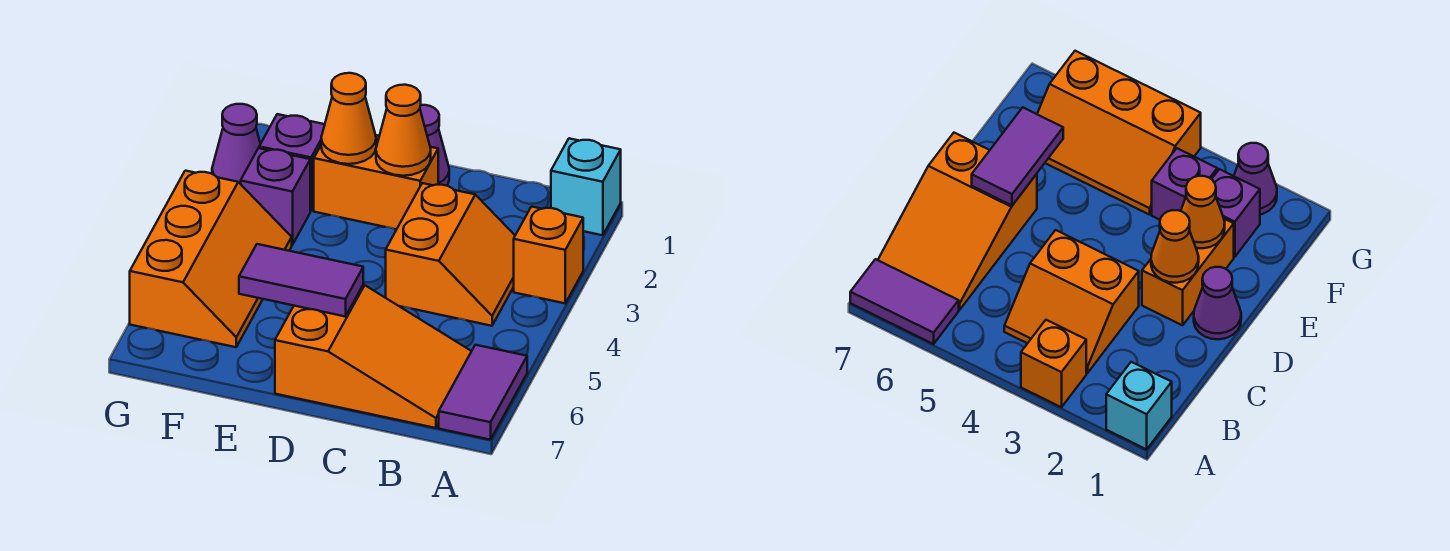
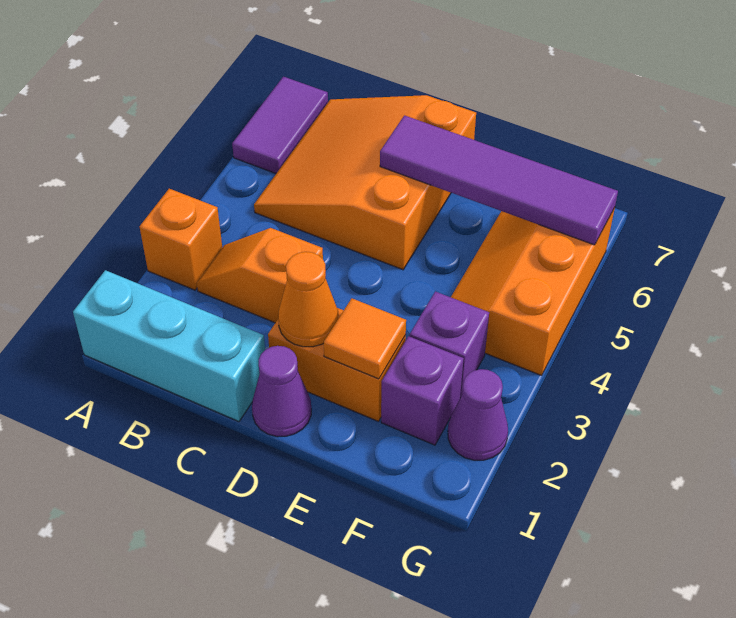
cyan brick A1 level 1 -> cyan brick A1:C1 level 1
orange slope B3:C4 level 1 top C -> orange slope B3:C3 level 1 top C
orange slope B6:D7 level 1 top D -> orange slope B5:D7 level 1 top D
purple tile D6:E6 level 2 -> purple tile D6:G6 level 2
orange cone E2 level 2 -> orange tile E2 level 2

